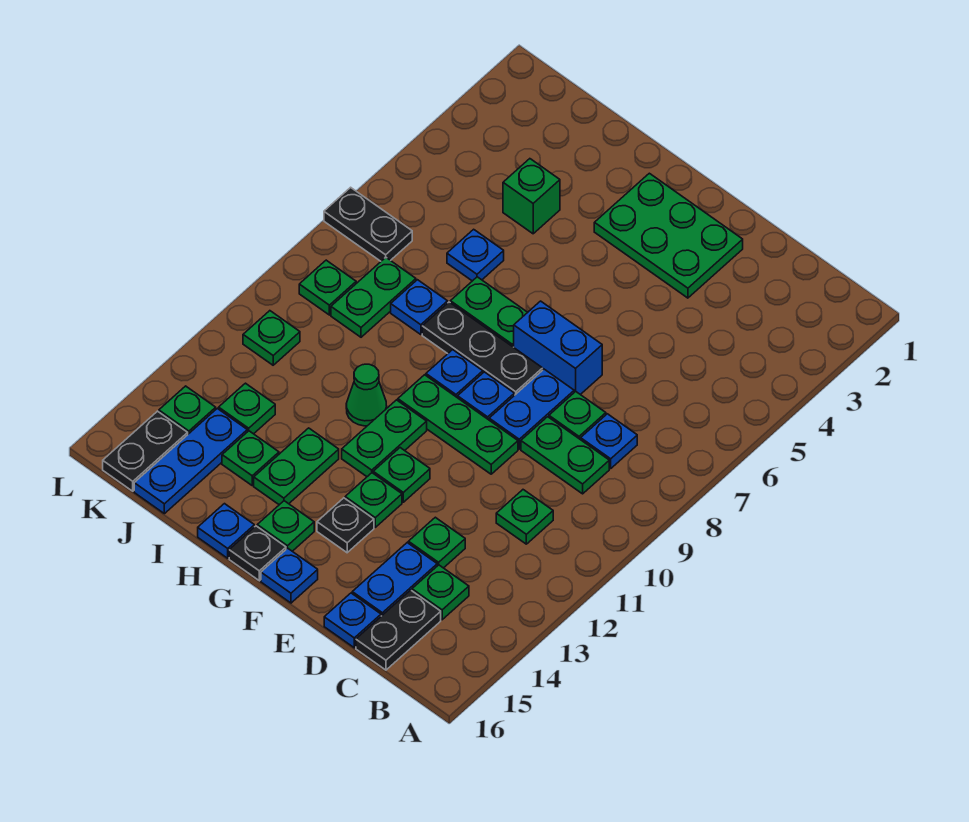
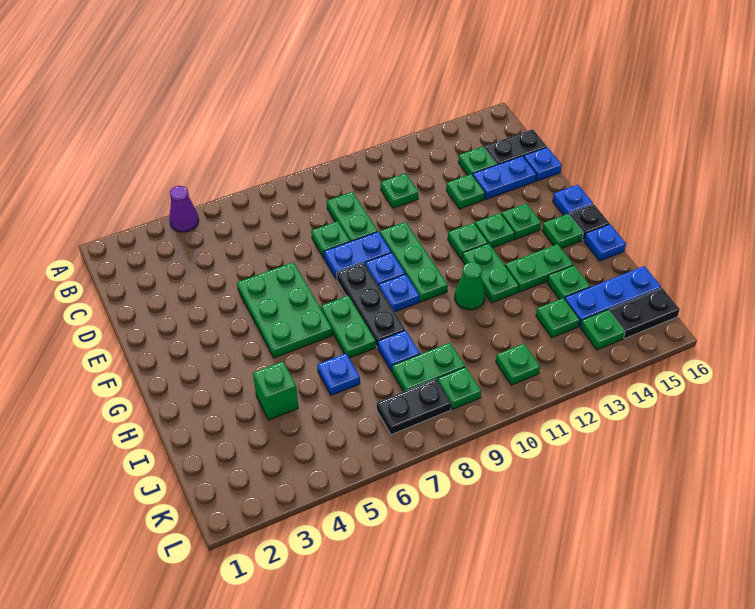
none -> purple cone A4 level 1
blue plate C8 level 1 -> none
green plate E2:G3 level 1 -> green plate E5:G6 level 1
blue brick E7:F7 level 1 -> none
black plate F14 level 1 -> green plate F14 level 1
green plate G11:G12 level 1 -> green plate G12:H12 level 1
black plate K7:L7 level 1 -> black plate K7:K8 level 1

